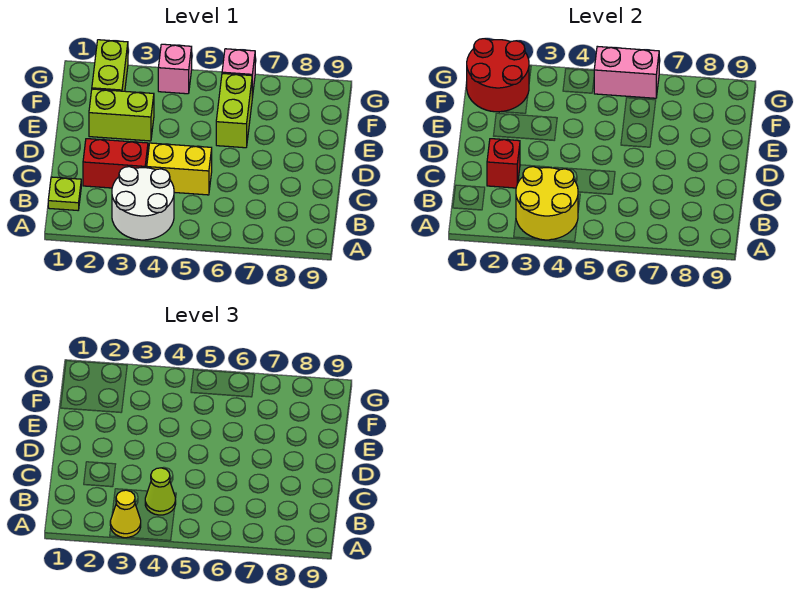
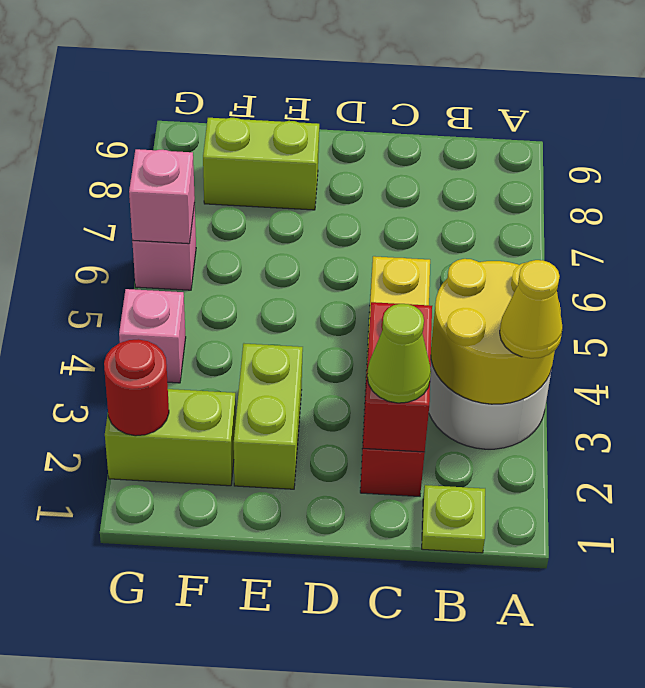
lime cone B4 level 3 -> lime cone C2 level 3
red brick C2 level 2 -> red brick C2:C3 level 2
lime brick E6:F6 level 1 -> lime brick E8:F8 level 1
red round brick F1:G2 level 2 -> red round brick G2 level 2
pink brick G5:G6 level 2 -> pink brick G6 level 2

